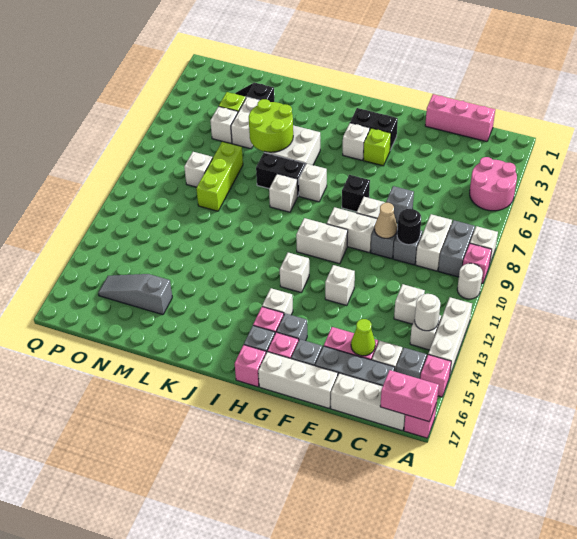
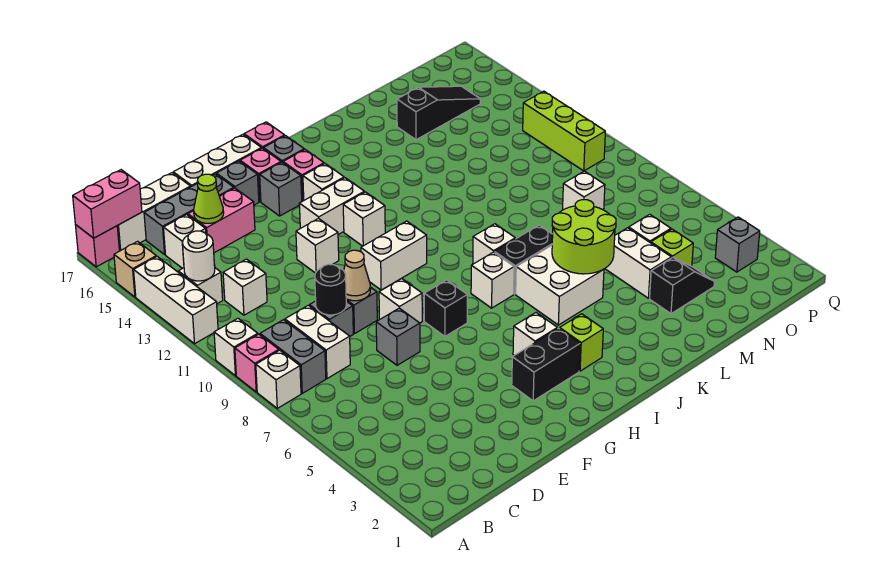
pink round brick A4:B5 level 1 -> none
white round brick A10 level 1 -> white brick A10 level 1
pink brick A15 level 1 -> tan brick A15 level 1
grey brick B15 level 1 -> grey brick P3 level 1
pink brick C1:E1 level 1 -> none
white brick F9:G9 level 1 -> white brick G13:H13 level 1
lime brick G4 level 1 -> lime brick I3 level 1
lime brick M7:M9 level 1 -> lime brick P10:P12 level 1
grey slope M15:O15 level 1 top M -> black slope M15:O15 level 1 top M

